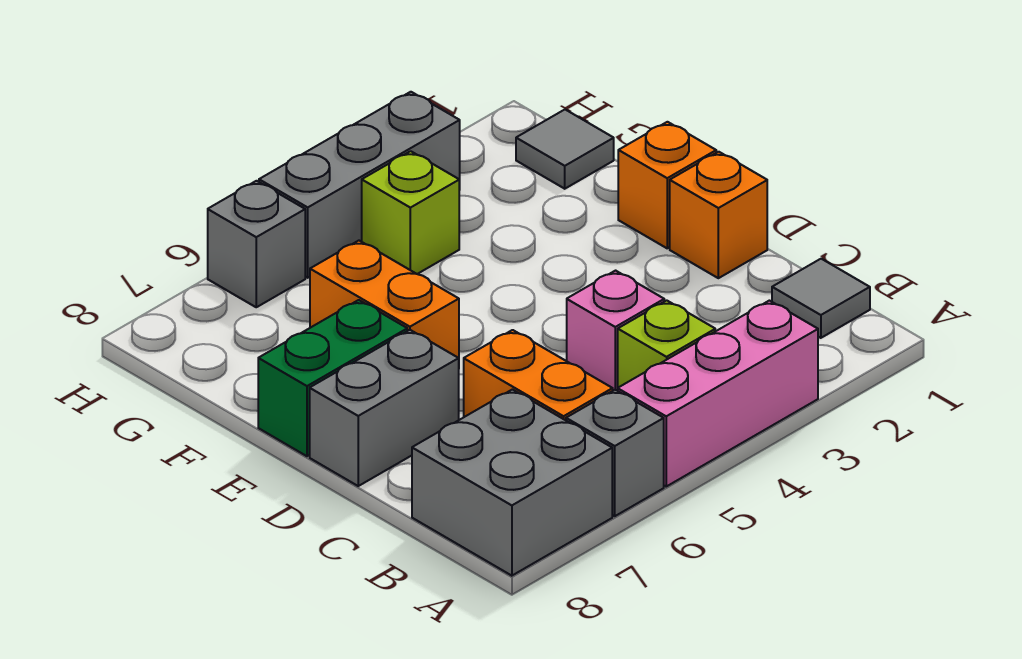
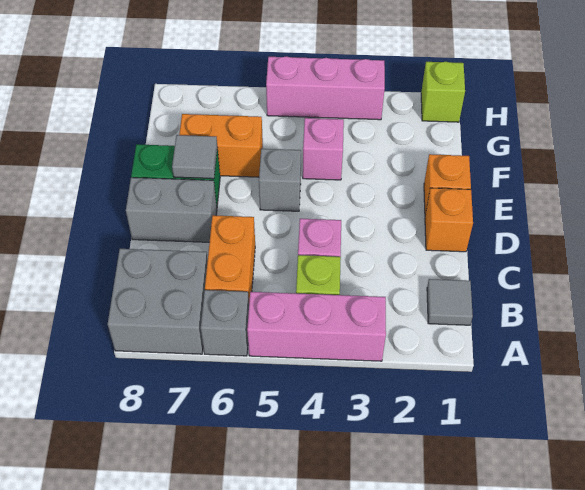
orange brick E6:F6 level 1 -> orange brick F6:F7 level 1
none -> pink brick F4 level 1
grey tile G1 level 1 -> grey tile E7 level 2
lime brick G4 level 1 -> lime brick H1 level 1
grey brick H3:H5 level 1 -> pink brick H3:H5 level 1
grey brick H6 level 1 -> grey brick E5 level 1

